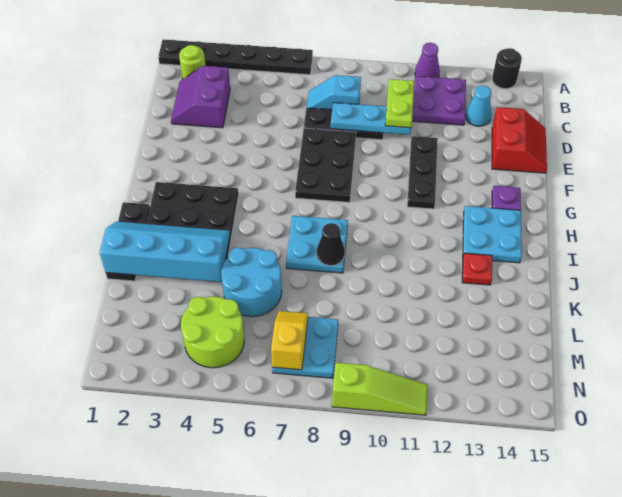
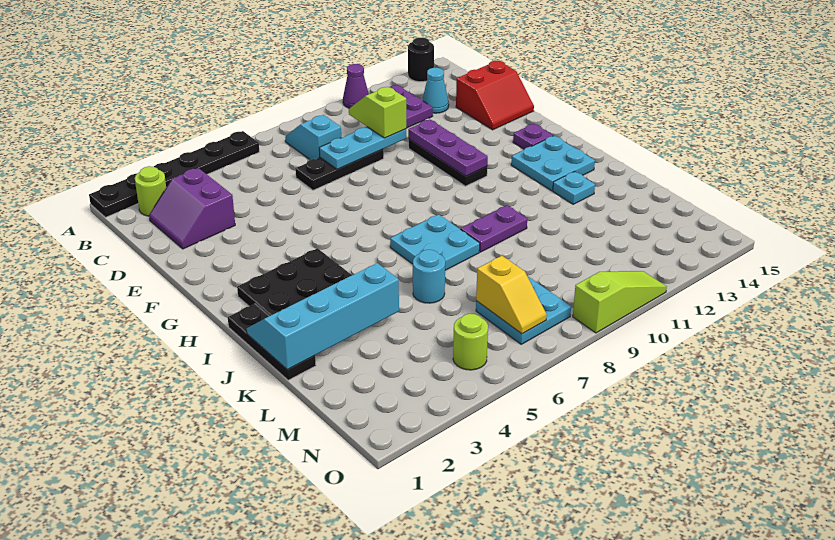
cyan slope C7:C8 level 1 top 8 -> cyan slope B8:C8 level 1 top C
lime plate C10:D10 level 3 -> lime slope C10:D10 level 3 top D
red slope D14:E15 level 1 top 14 -> red slope D14:E15 level 1 top D
black plate E7:G8 level 1 -> none
none -> purple plate E11:G11 level 2
black cone J8 level 2 -> none
none -> purple plate J9:J10 level 1
red plate J13 level 1 -> cyan plate J13 level 1
cyan round brick K5:L6 level 1 -> cyan round brick K6 level 1
lime round brick M4:N5 level 1 -> lime round brick N5 level 1
yellow slope M7:N7 level 2 top N -> yellow slope M7:N7 level 2 top M

